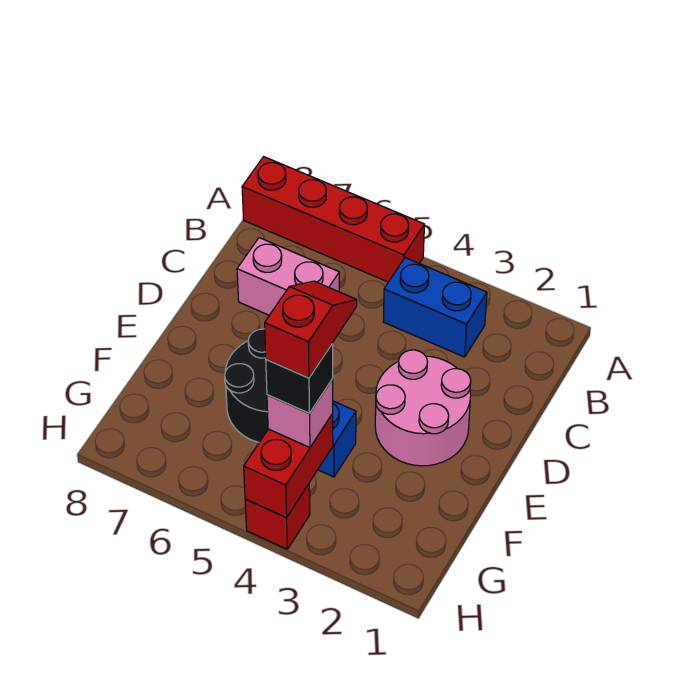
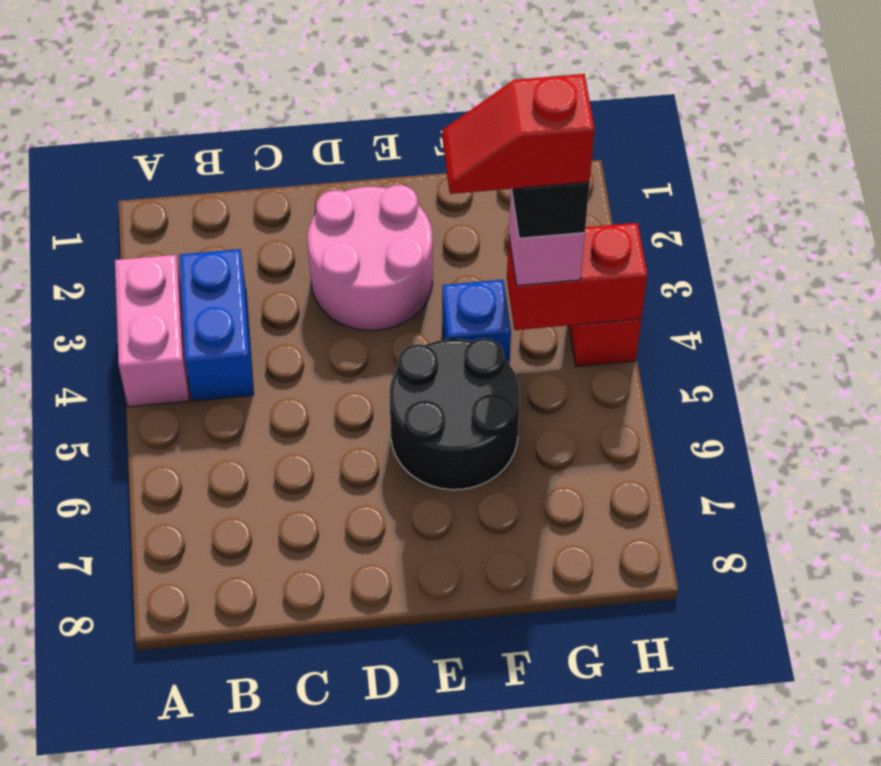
red brick A5:A8 level 1 -> none
pink brick C6:C7 level 1 -> pink brick A3:A4 level 1

